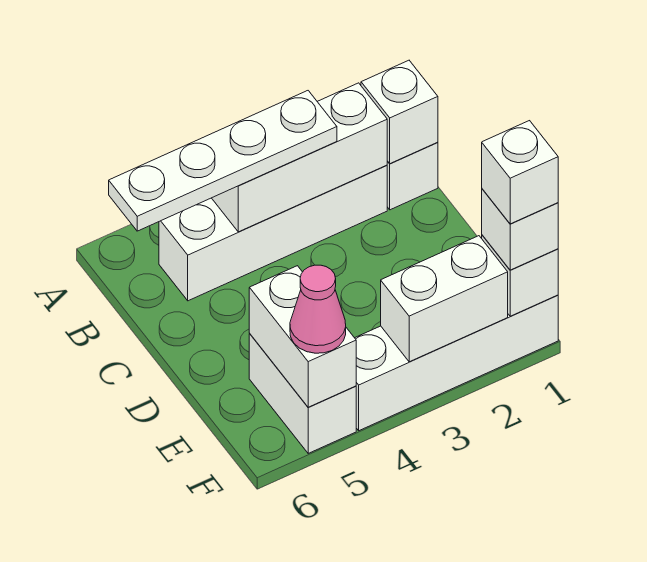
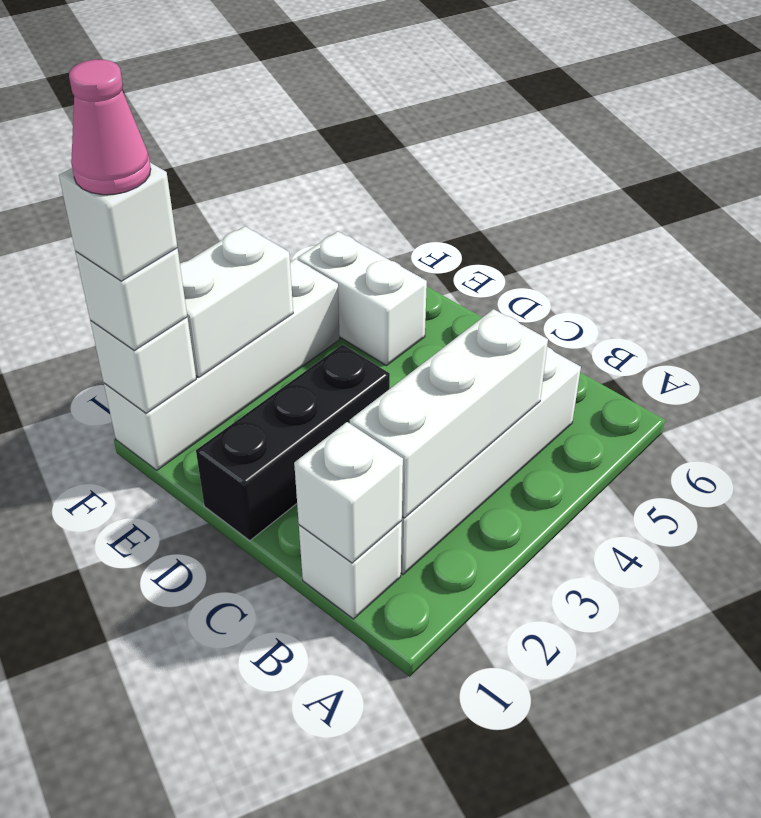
white plate B3:B6 level 3 -> none
none -> black brick D1:D3 level 1
white brick E5:F5 level 2 -> none
pink cone F5 level 3 -> pink cone F1 level 5

